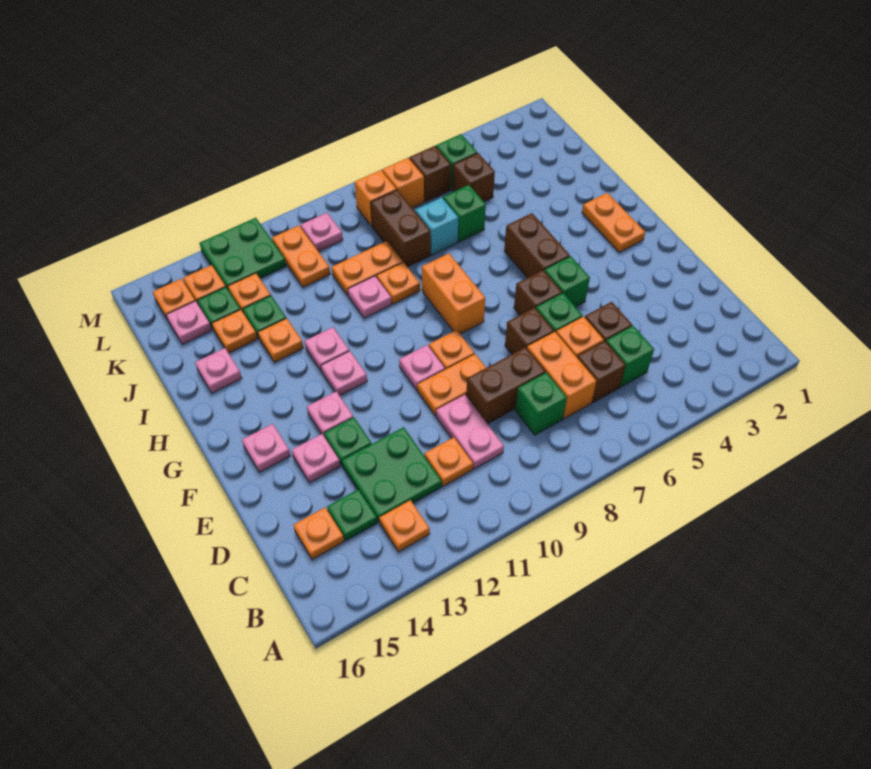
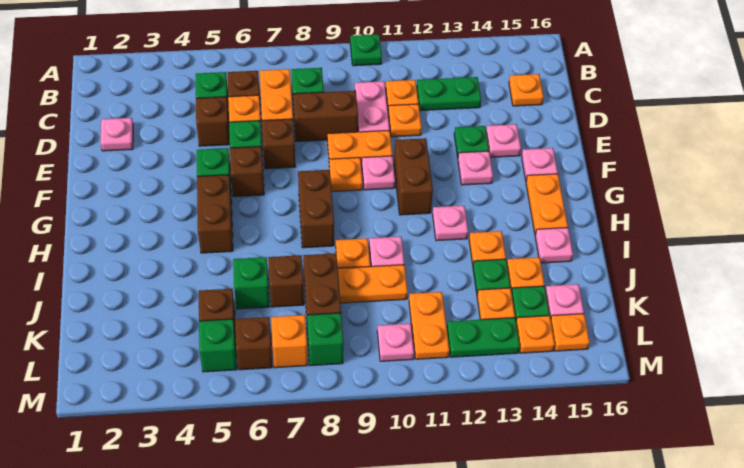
orange plate B13 level 1 -> orange plate D11 level 1
green plate C12:D13 level 1 -> green plate C12:C13 level 1
green plate C14 level 1 -> green plate A10 level 1
none -> brown brick F11:G11 level 1
orange plate G2:H2 level 1 -> orange plate G15:H15 level 1
orange brick G8:H8 level 1 -> brown brick G8:H8 level 1
pink plate G12 level 1 -> pink plate D2 level 1
cyan brick J7 level 1 -> brown brick J7 level 1
orange brick L8 level 1 -> green brick L8 level 1
green plate L12:M13 level 1 -> green plate L12:L13 level 1

